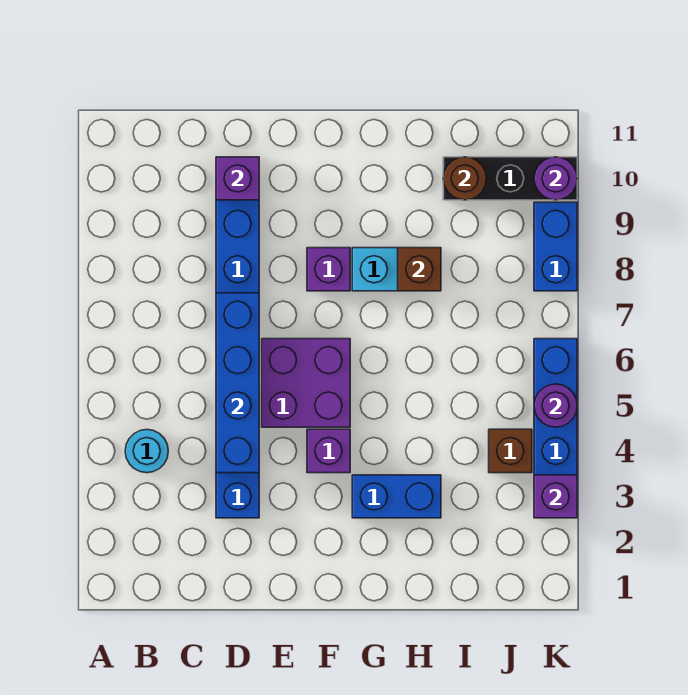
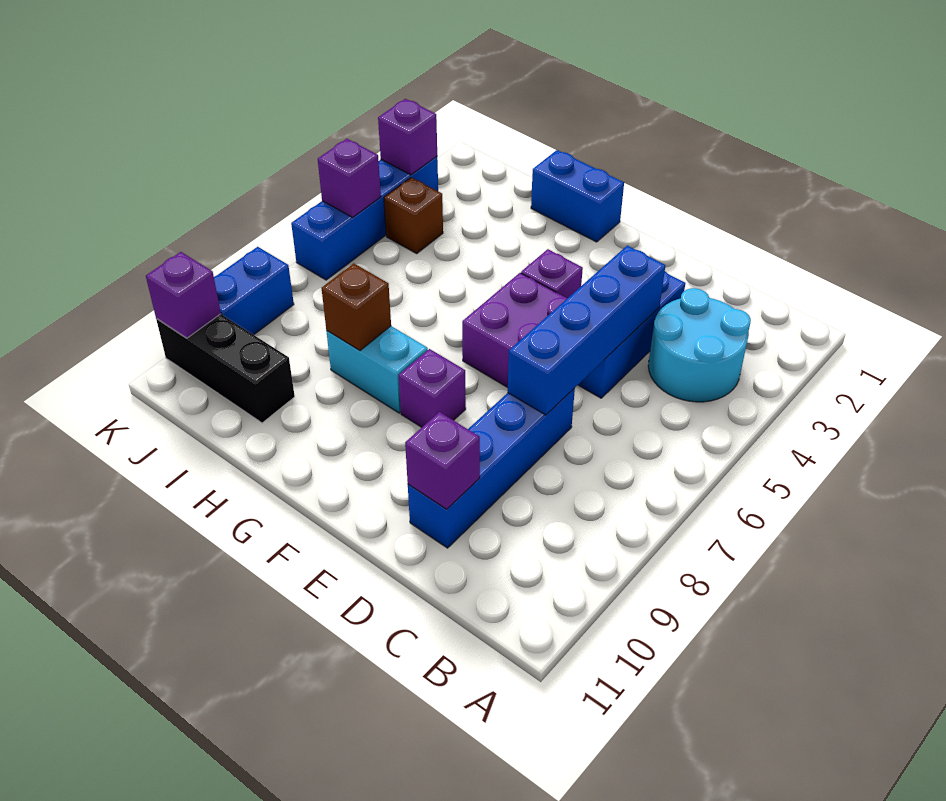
cyan round brick B4 level 1 -> cyan round brick B3:C4 level 1
blue brick G3:H3 level 1 -> blue brick G1:H1 level 1
brown round brick I10 level 2 -> none
purple round brick K5 level 2 -> purple brick K5 level 2
purple round brick K10 level 2 -> purple brick K10 level 2

